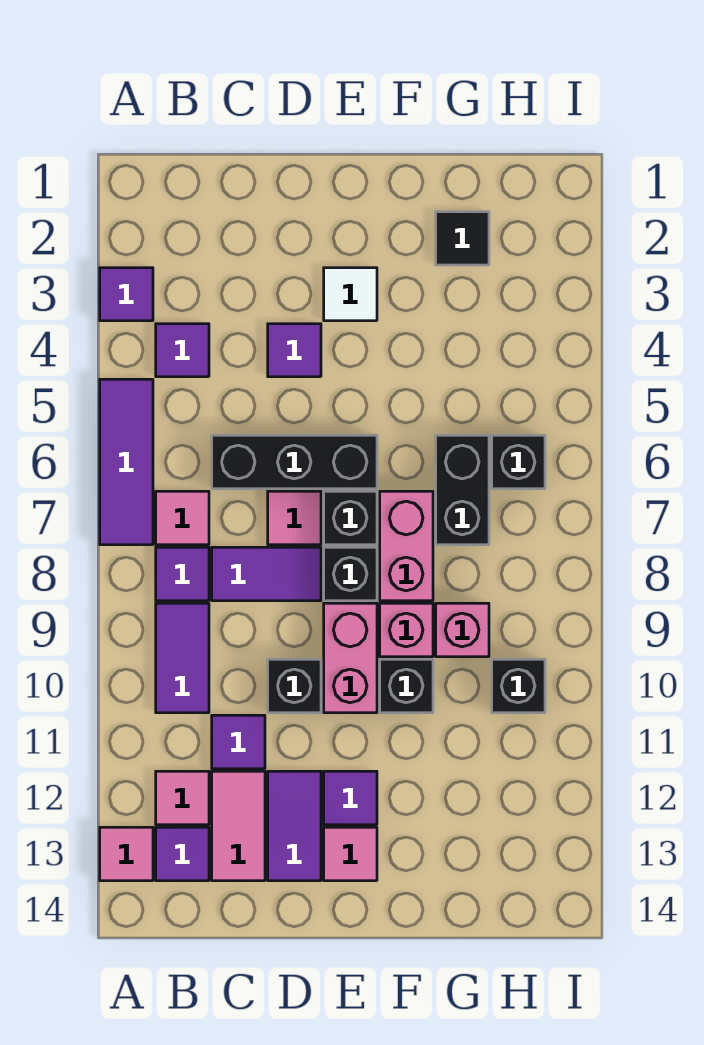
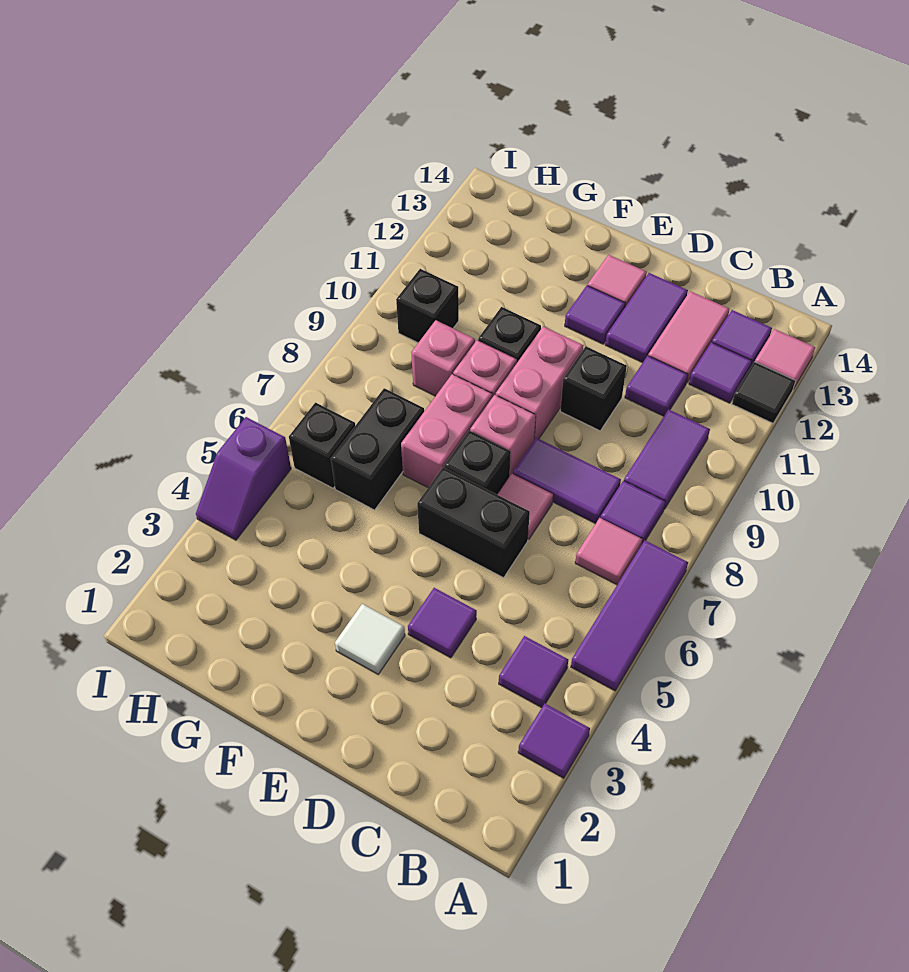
pink tile B12 level 1 -> purple tile B12 level 1
black brick C6:E6 level 1 -> black brick D6:E6 level 1
black brick E8 level 1 -> pink brick E8 level 1
black tile G2 level 1 -> black tile A12 level 1
none -> purple slope I4:I5 level 1 top 5

